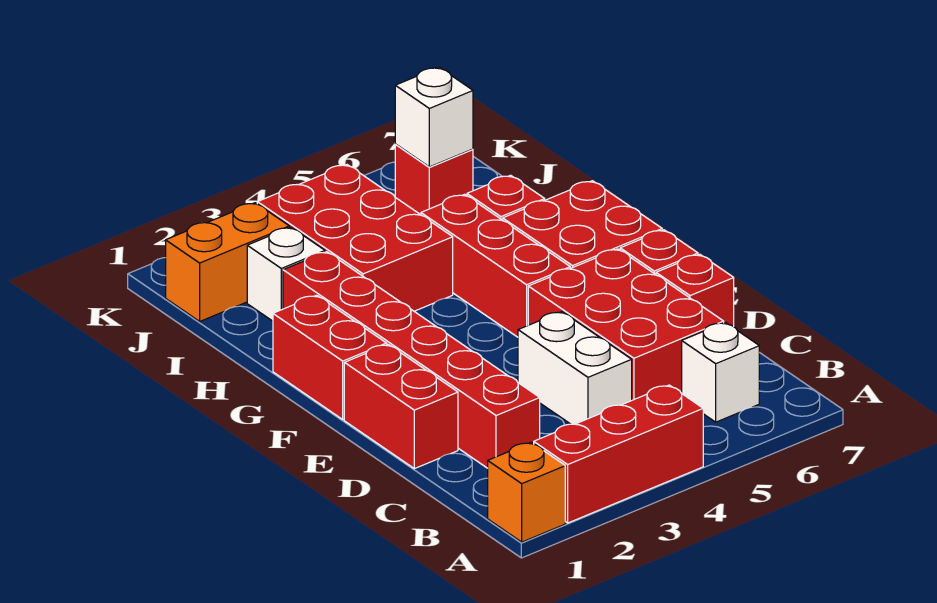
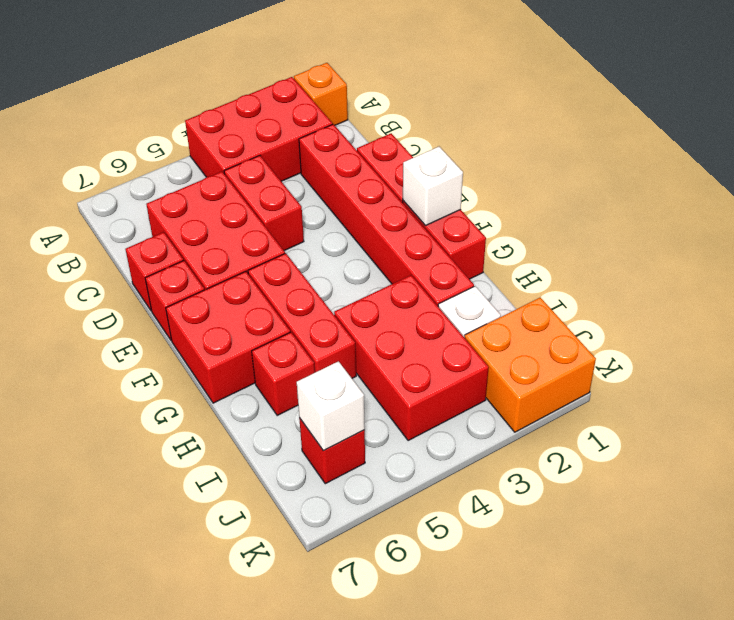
red brick A2:A4 level 1 -> red brick A2:B4 level 1
white brick B6 level 1 -> white brick F1 level 2
white brick C4:D4 level 1 -> red brick C4:D4 level 1
orange brick J1:J2 level 1 -> orange brick J1:K2 level 1

